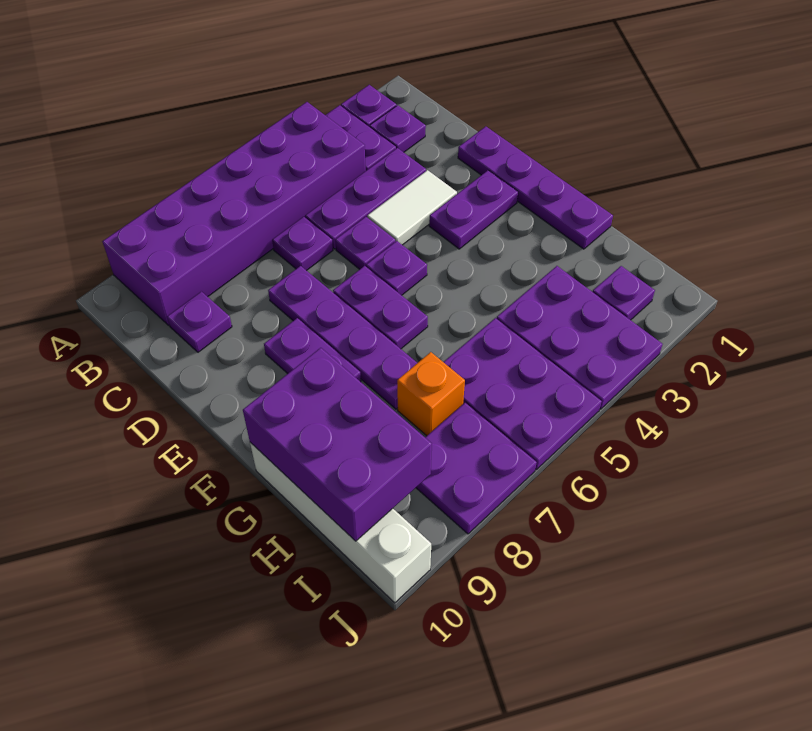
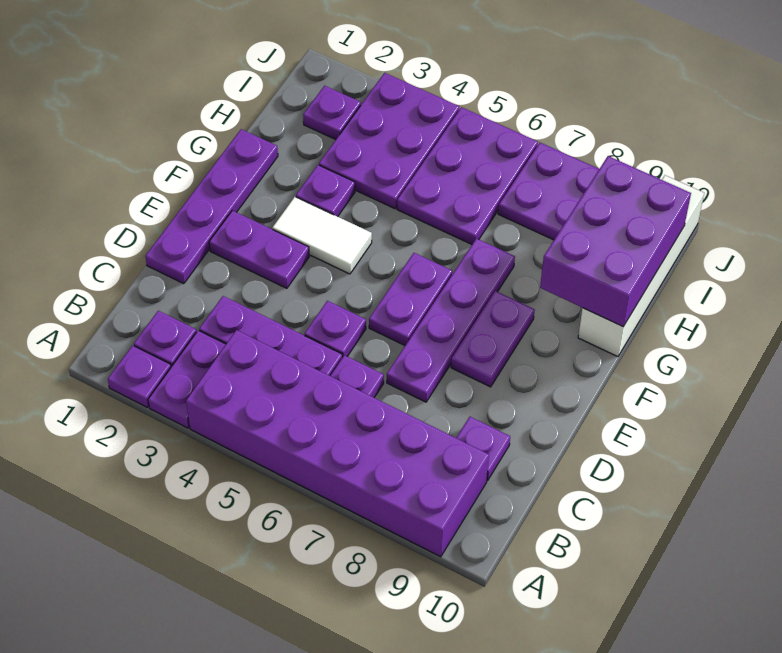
white tile D3:D4 level 1 -> white tile F3:F4 level 1
purple plate E5 level 1 -> purple plate G3 level 1
orange brick H7 level 1 -> none

